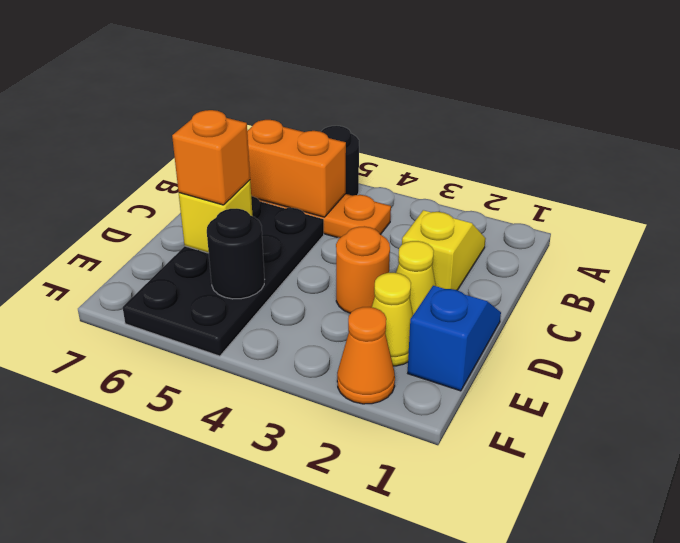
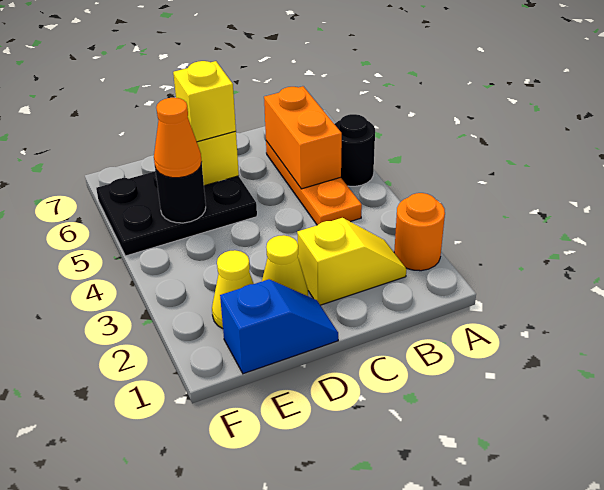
black plate C5:F6 level 1 -> black plate D5:F6 level 1
orange round brick D3 level 1 -> orange round brick A2 level 1
orange brick D6 level 3 -> yellow brick D6 level 3
orange cone F2 level 1 -> orange cone E5 level 3

